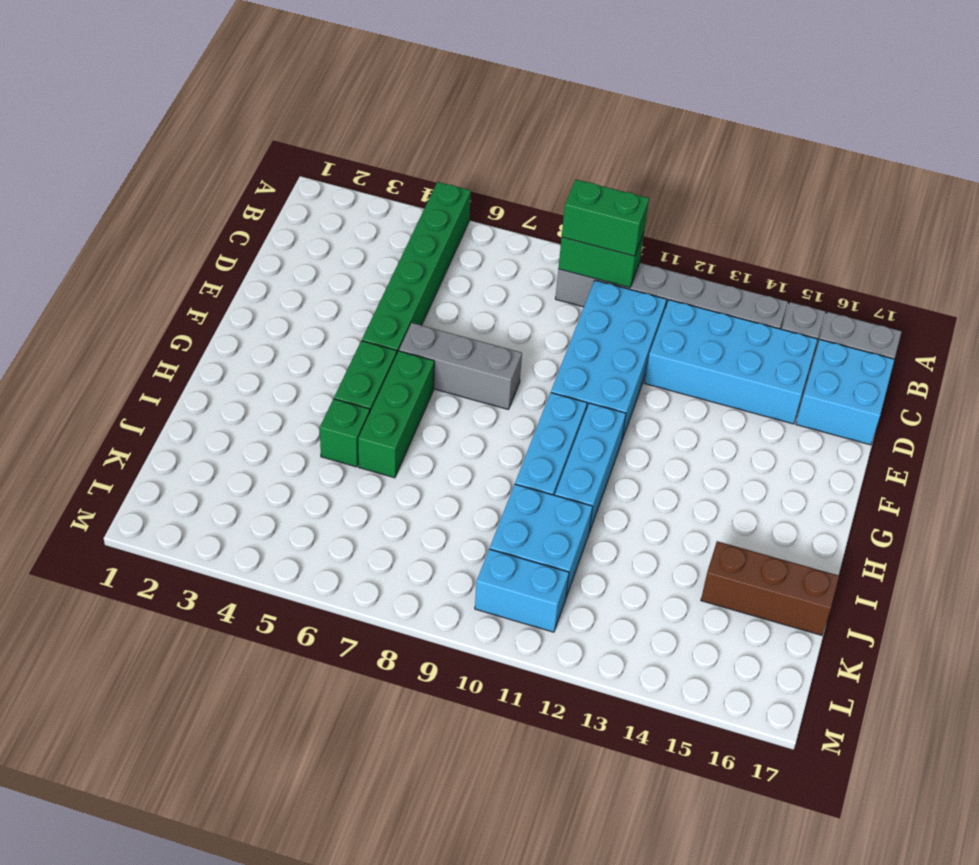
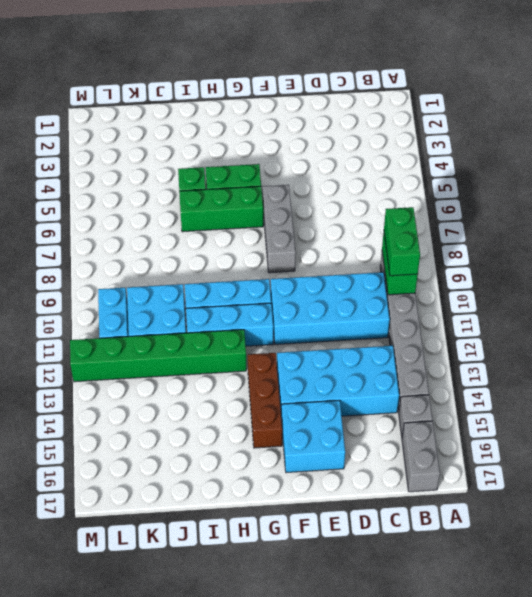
green brick A5:F5 level 1 -> green brick H12:M12 level 1
cyan brick C12:D15 level 1 -> cyan brick C13:F14 level 1
cyan brick C16:D17 level 1 -> cyan brick E15:F16 level 1
brown brick J15:J17 level 1 -> brown brick G13:G15 level 1

